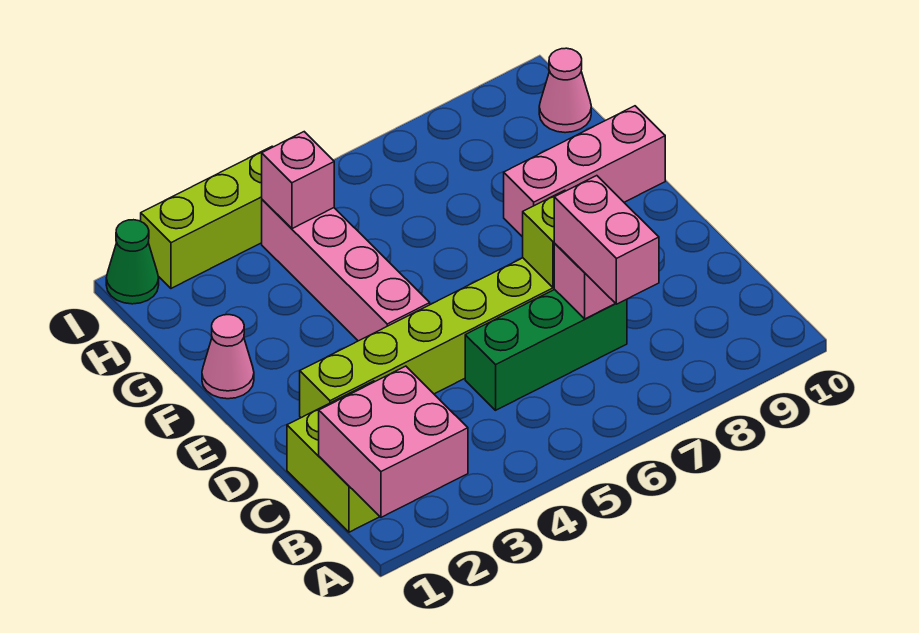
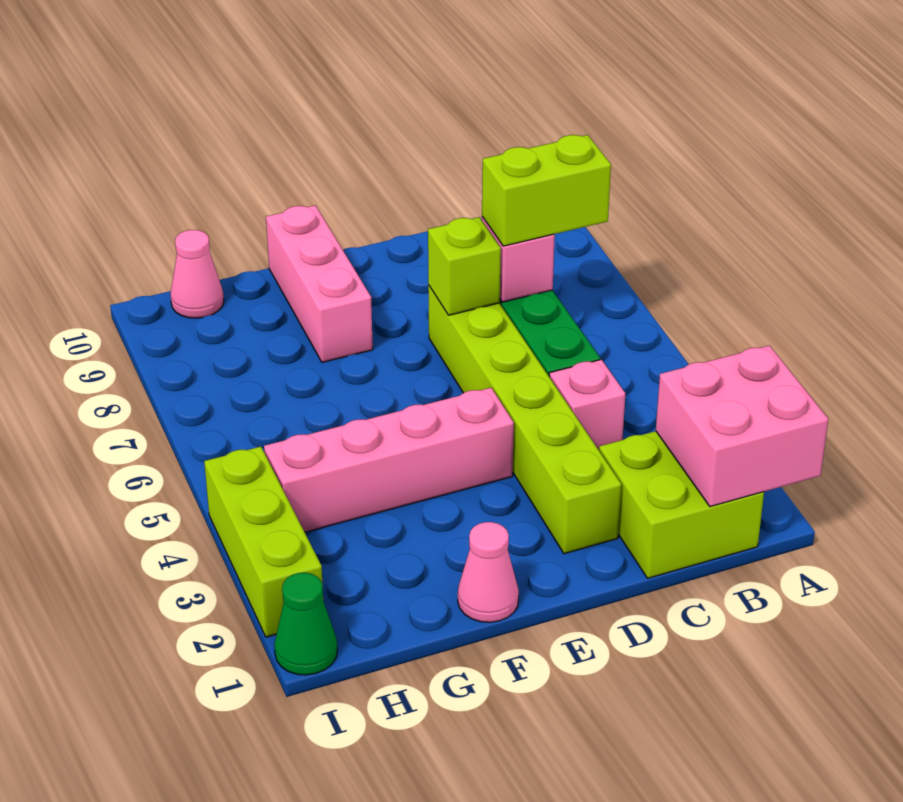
pink brick B7:C7 level 3 -> lime brick B7:C7 level 3
pink brick H4 level 2 -> pink brick C4 level 1

